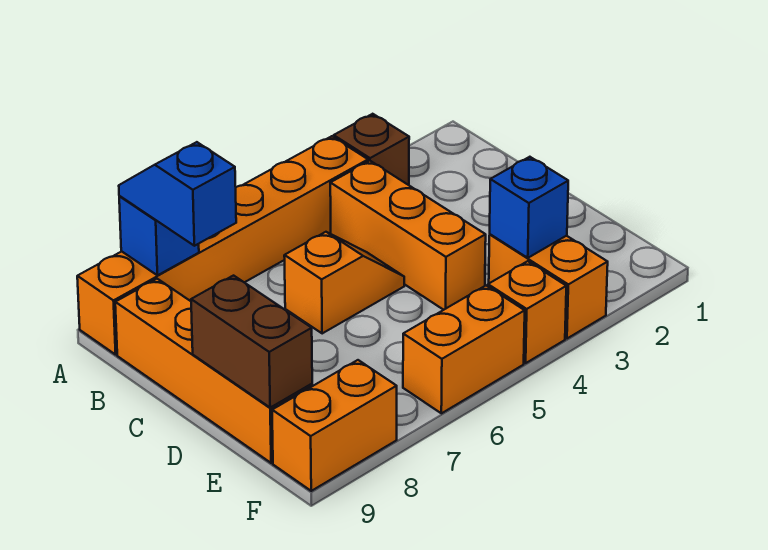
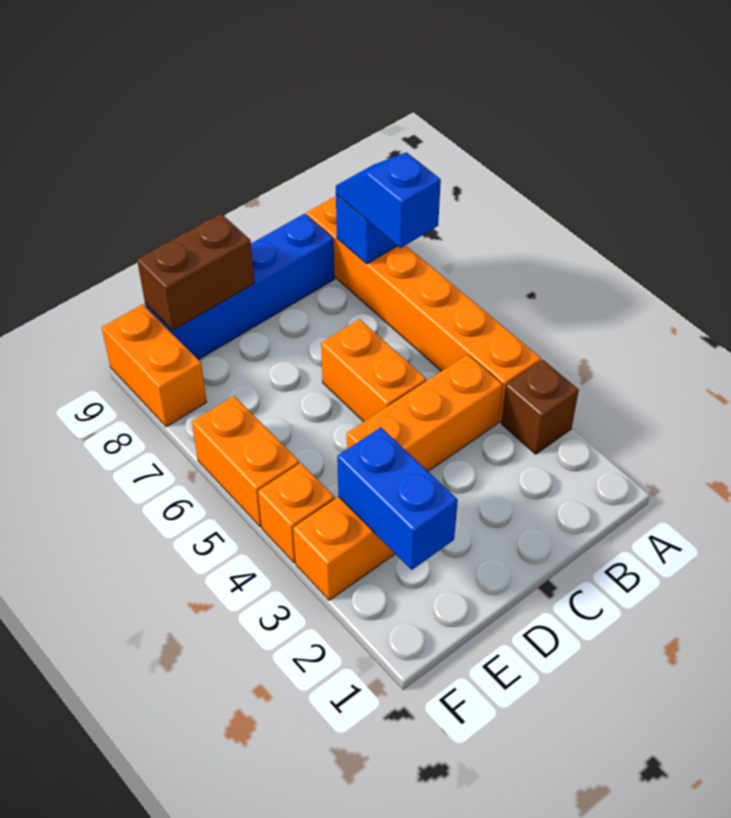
blue slope A8:B8 level 3 top B -> blue slope A7:A8 level 3 top 7
orange brick B9:E9 level 1 -> blue brick B9:E9 level 1
orange slope C5:C6 level 1 top 6 -> orange brick C5:C6 level 1
blue brick E3 level 2 -> blue brick E2:E3 level 2

